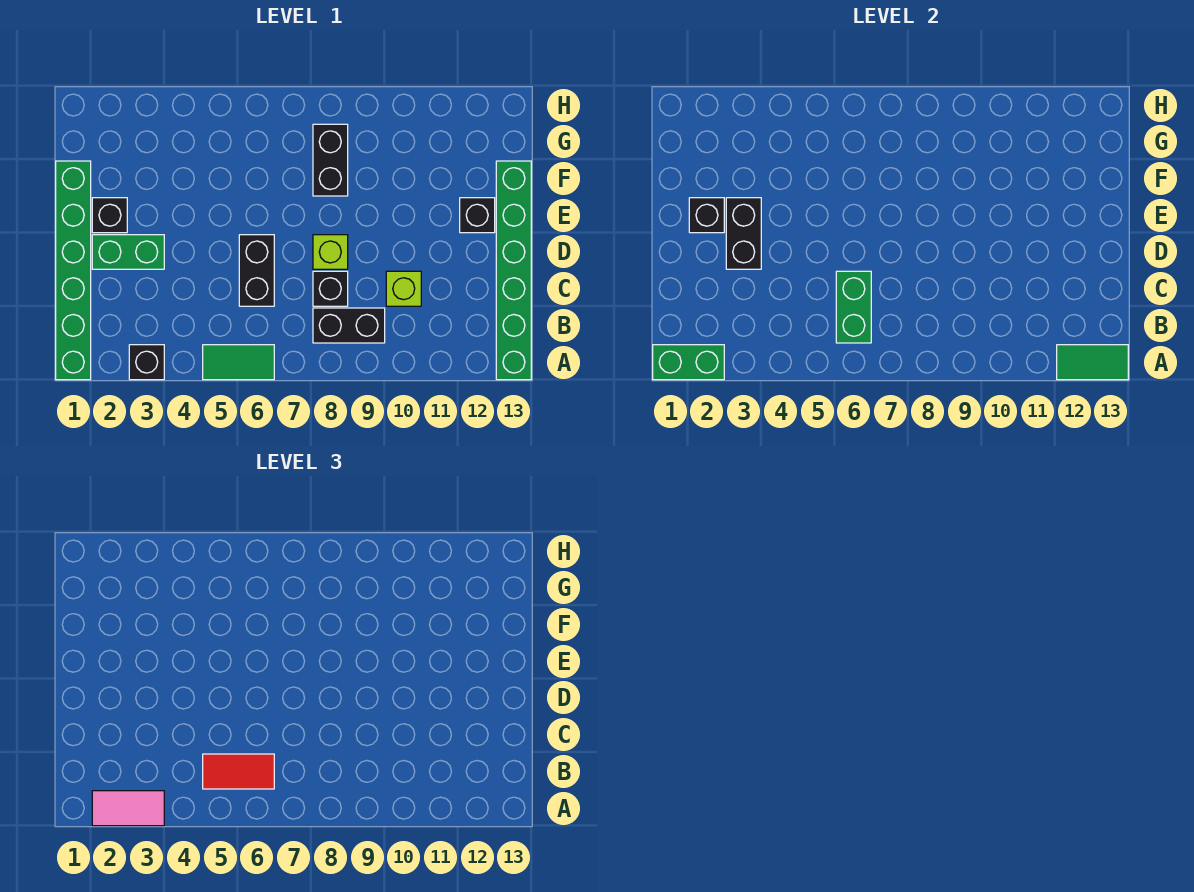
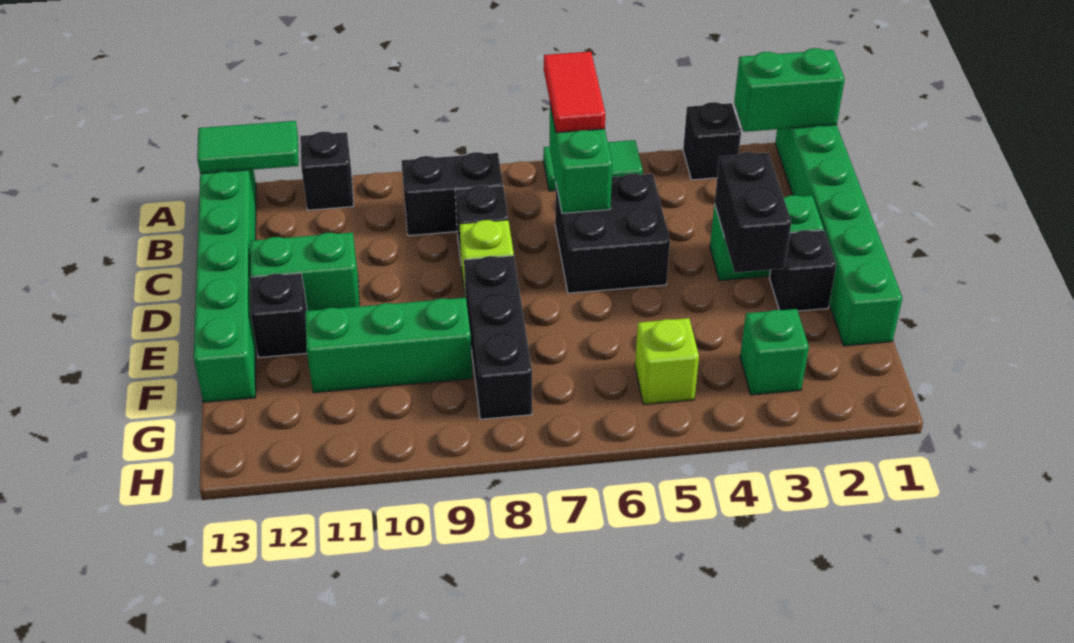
pink tile A2:A3 level 3 -> none
red tile B5:B6 level 3 -> red tile A6:B6 level 3
black brick C6:D6 level 1 -> black brick C5:D6 level 1
lime brick C10 level 1 -> lime brick G5 level 1
none -> green brick D11:D12 level 1
black brick E2 level 2 -> black brick A11 level 1
black brick F8:G8 level 1 -> black brick E8:G8 level 1
none -> green brick F9:F11 level 1
none -> green brick G3 level 1

